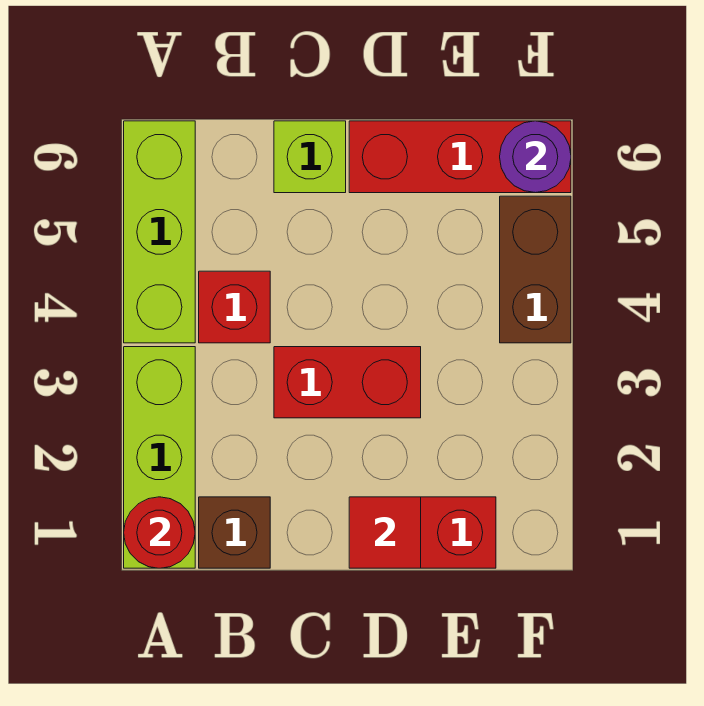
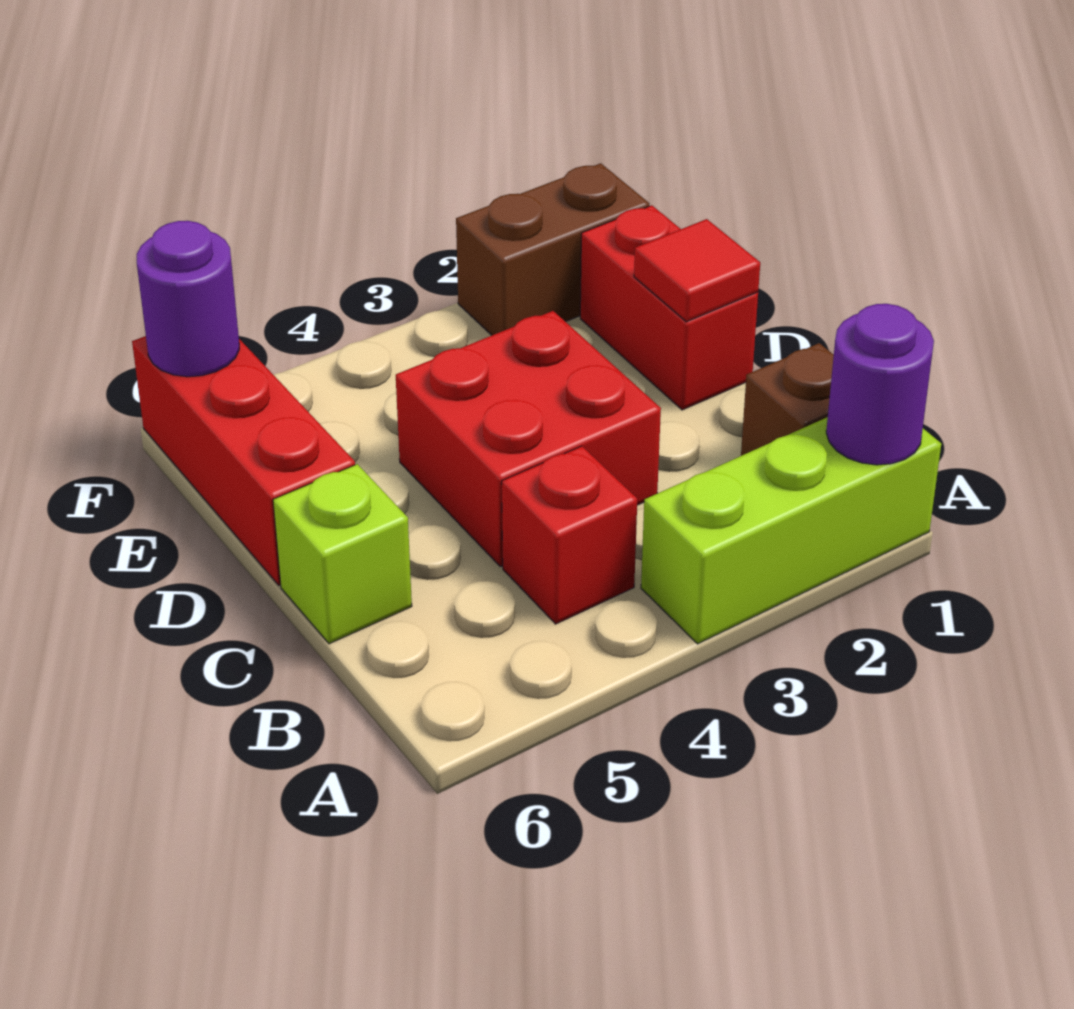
red round brick A1 level 2 -> purple round brick A1 level 2
lime brick A4:A6 level 1 -> none
red brick C3:D3 level 1 -> red brick C3:D4 level 1
brown brick F4:F5 level 1 -> brown brick F1:F2 level 1

